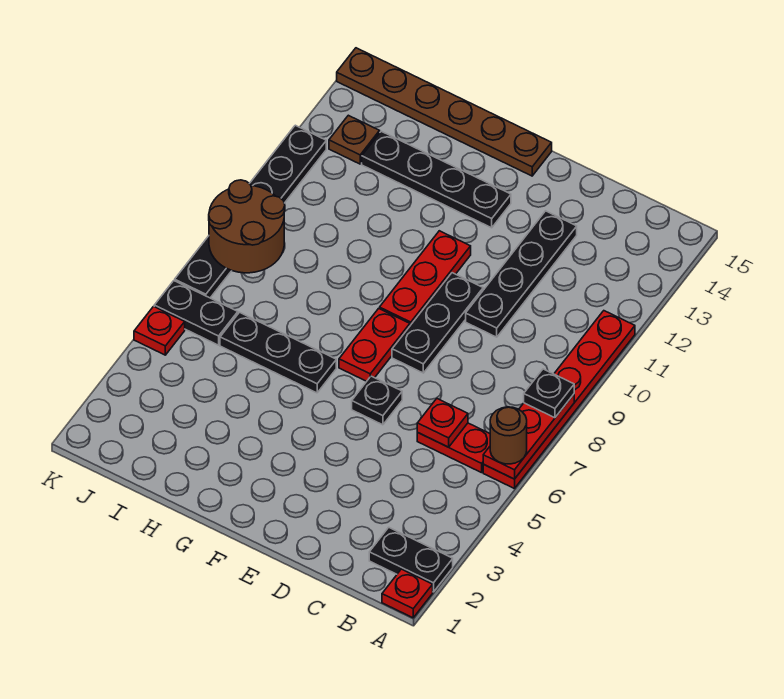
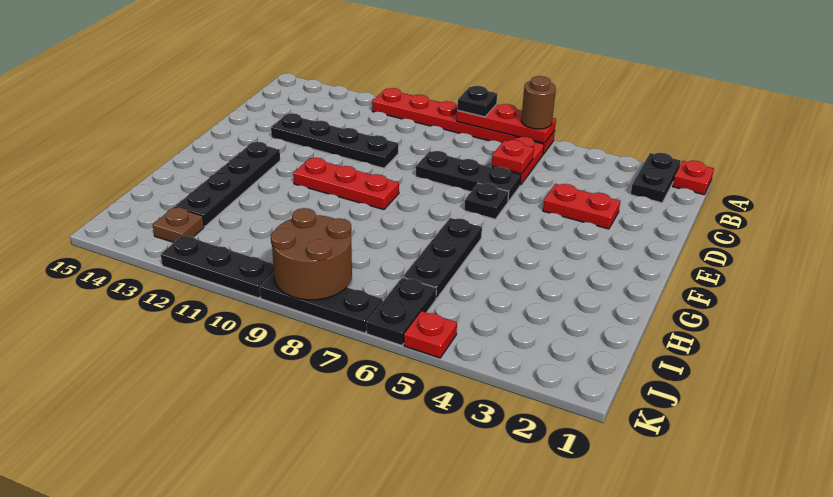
black plate E8:E10 level 1 -> black plate D6:D8 level 1
red plate F7:F8 level 1 -> red plate D3:D4 level 1
brown plate F15:K15 level 1 -> none

